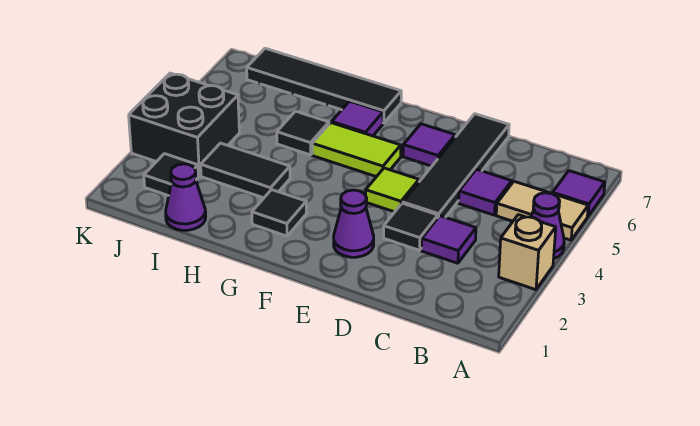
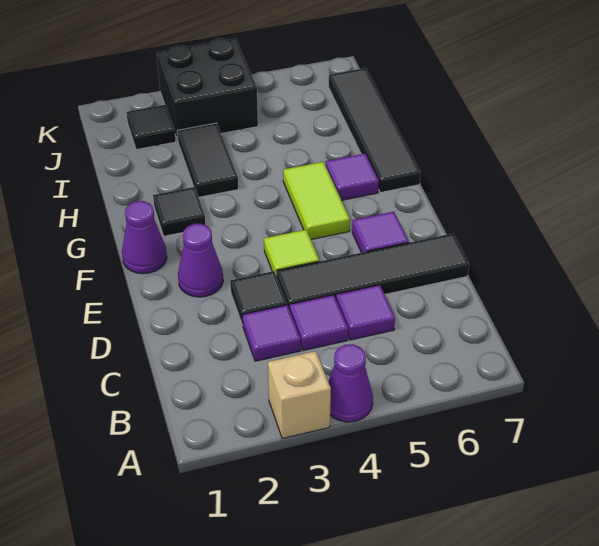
tan tile A5:B5 level 1 -> none
purple tile A6 level 1 -> purple tile C4 level 1
black tile H5 level 1 -> none
purple cone I1 level 1 -> purple cone F1 level 1

